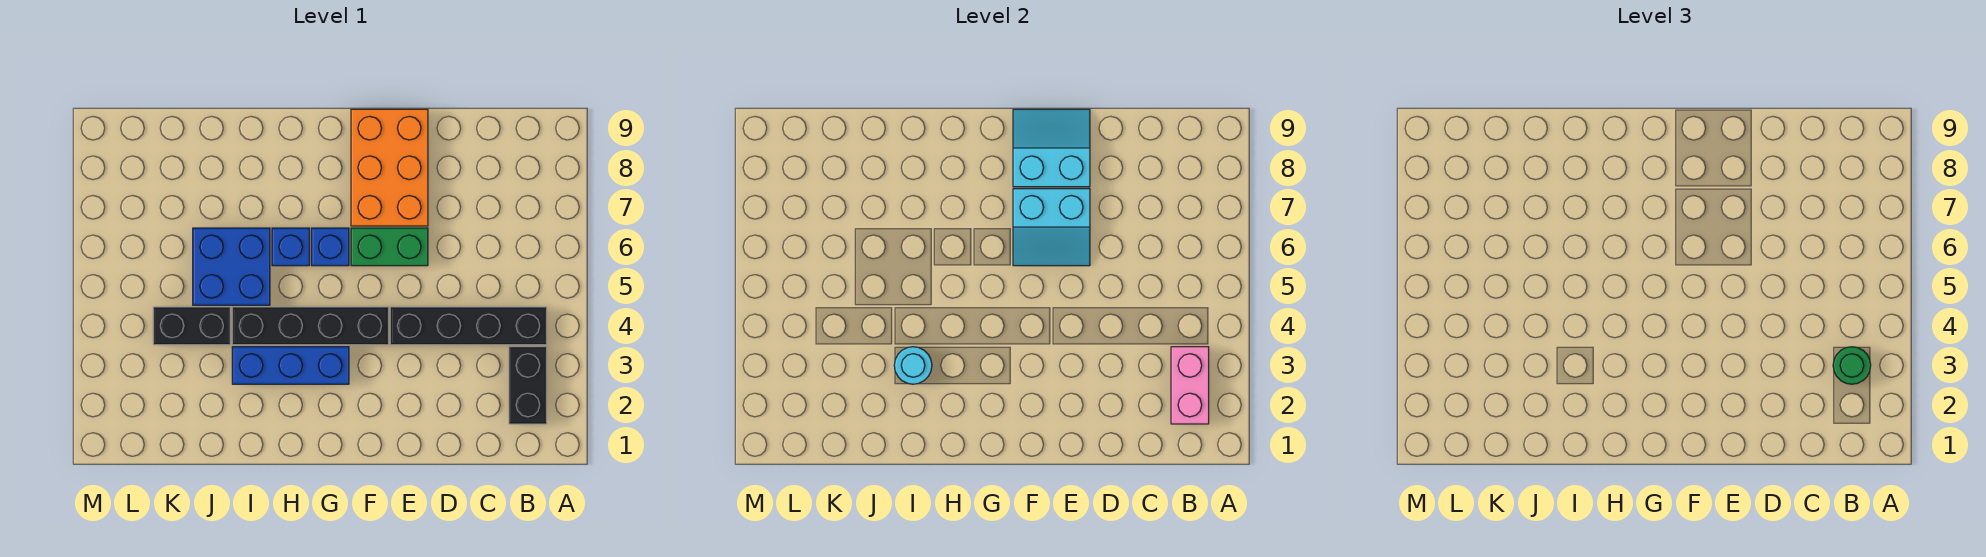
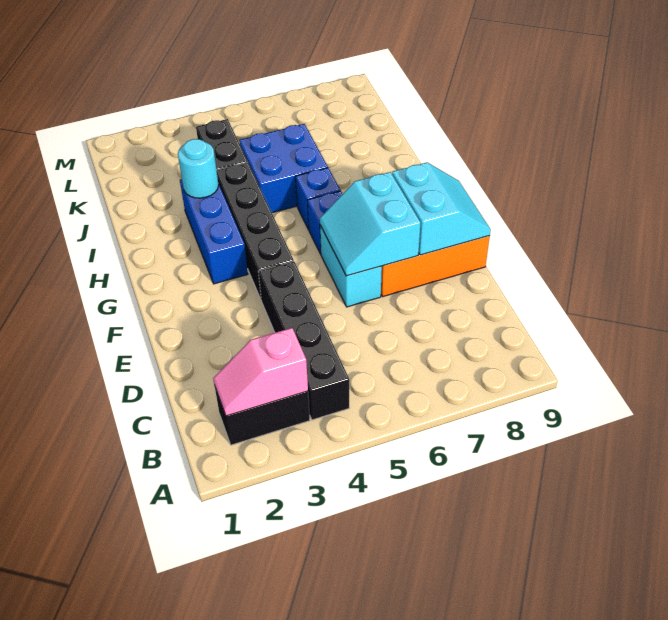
pink brick B2:B3 level 2 -> pink slope B2:B3 level 2 top 3
green round brick B3 level 3 -> none
green brick E6:F6 level 1 -> cyan brick E6:F6 level 1

